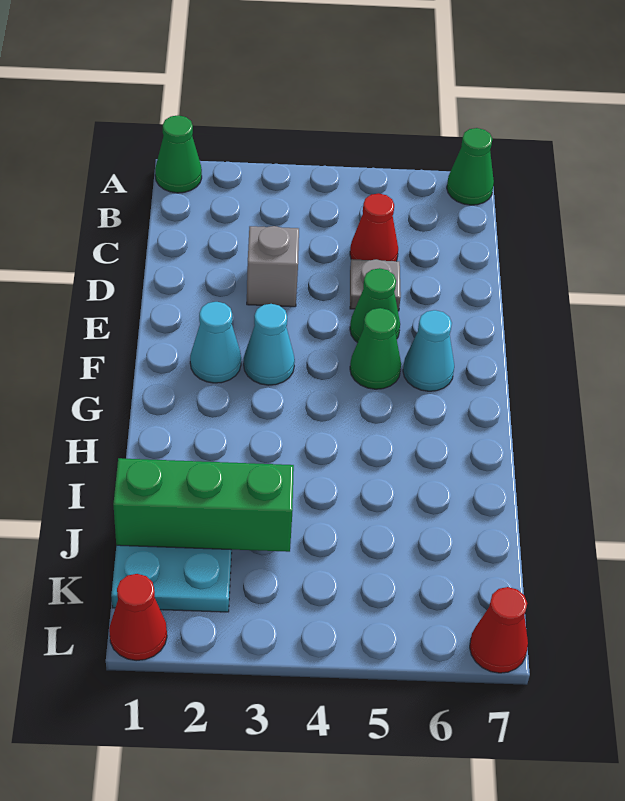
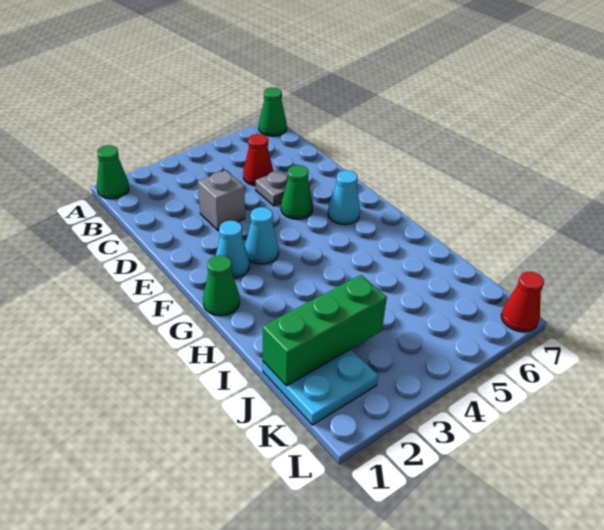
green cone F5 level 1 -> green cone G1 level 1
red cone L1 level 1 -> none

